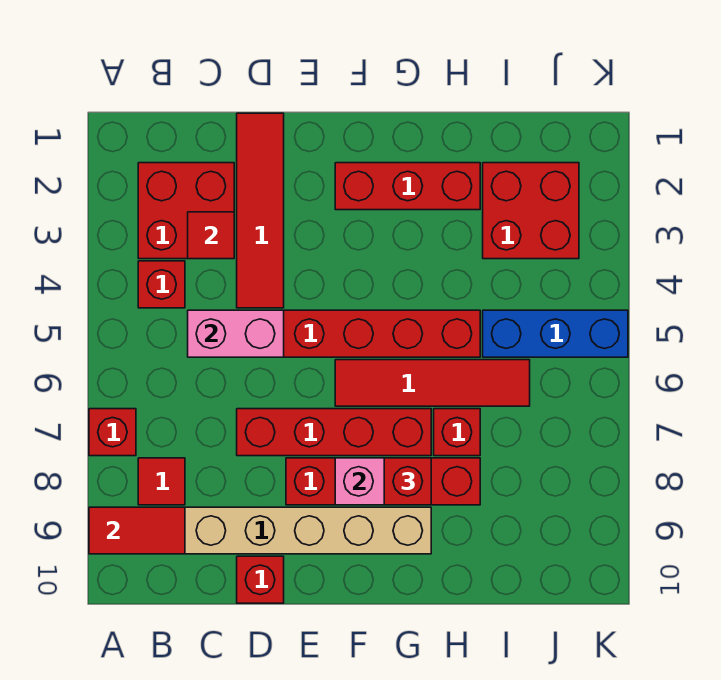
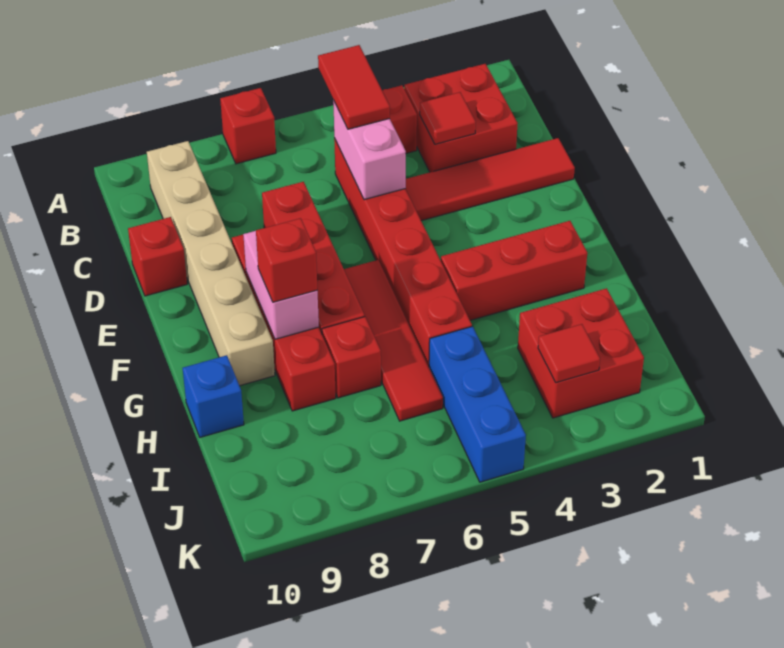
red tile A9:B9 level 2 -> red tile B5:C5 level 3
red tile B8 level 1 -> red tile J3 level 2
red brick F2:H2 level 1 -> red brick G2:G4 level 1
none -> blue brick H10 level 1

